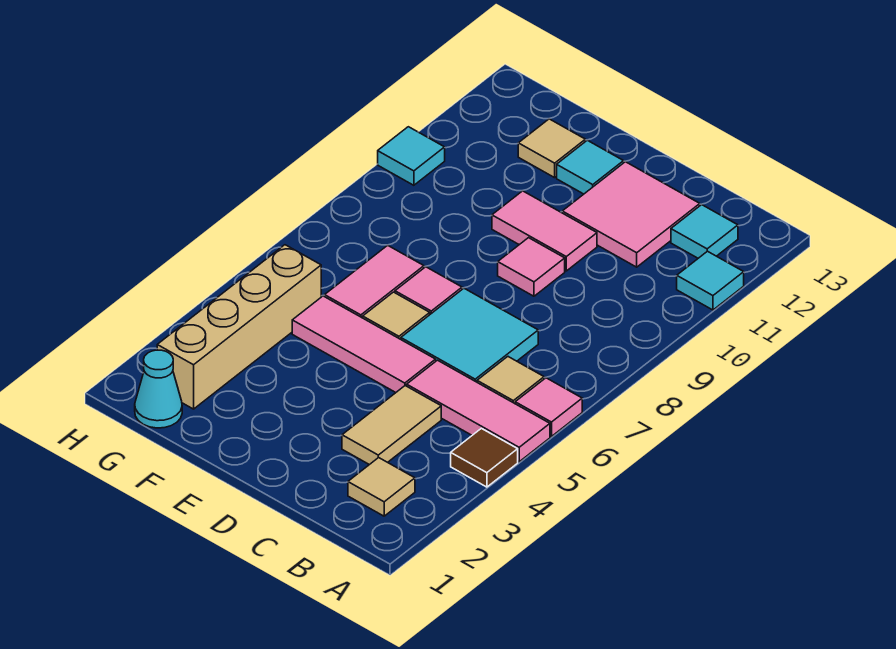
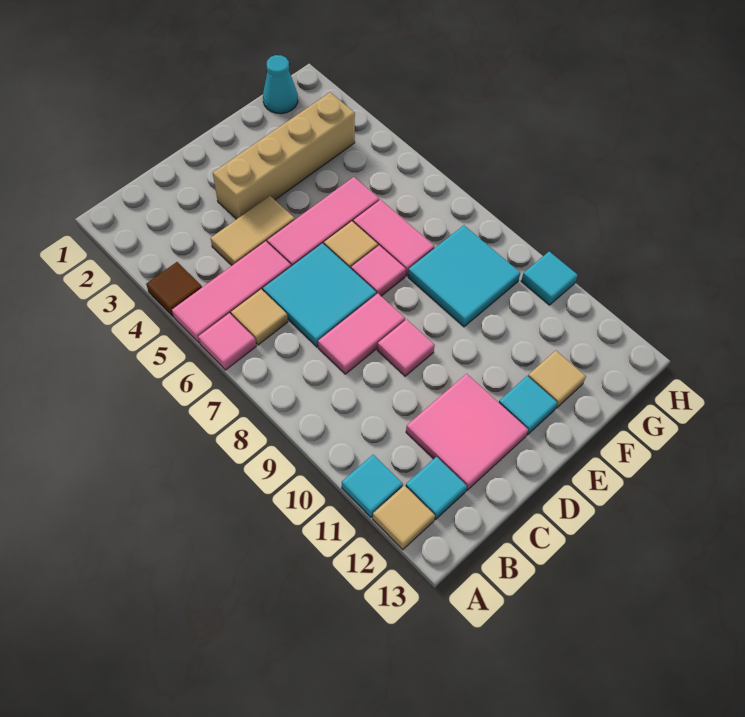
tan tile B2 level 1 -> tan tile A12 level 1
tan tile C3:C4 level 1 -> tan tile C4:D4 level 1
pink tile D10:E10 level 1 -> pink tile C8:D8 level 1
none -> cyan tile F8:G9 level 1
tan brick G2:G5 level 1 -> tan brick D3:G3 level 1

